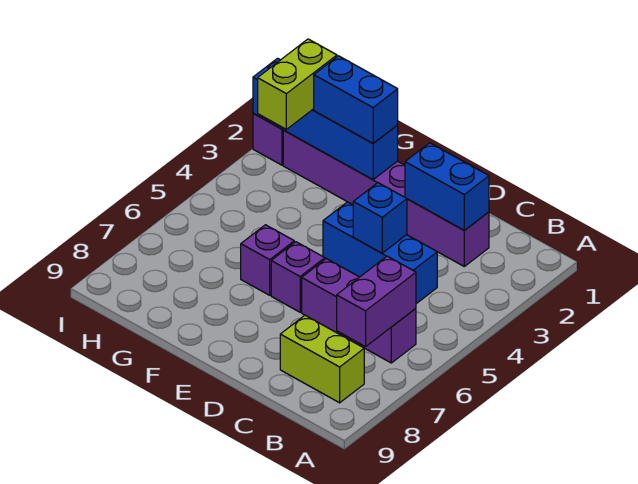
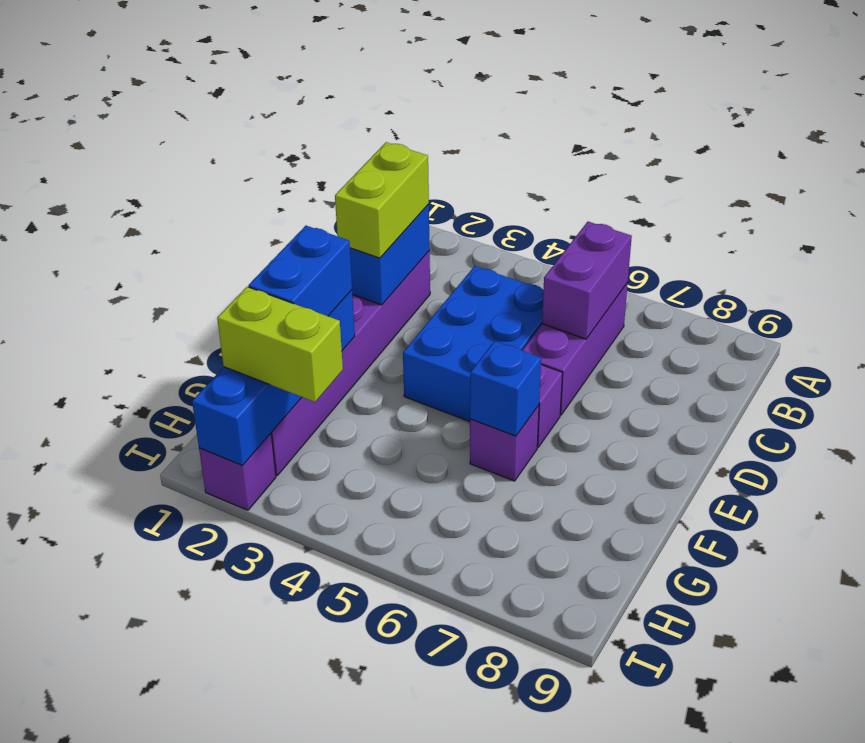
purple brick B6:B7 level 2 -> purple brick B6:C6 level 2
lime brick B8:C8 level 1 -> lime brick C2:D2 level 3
blue brick C4:E4 level 1 -> blue brick C4:E5 level 1
blue brick D4 level 2 -> blue brick F6 level 2

